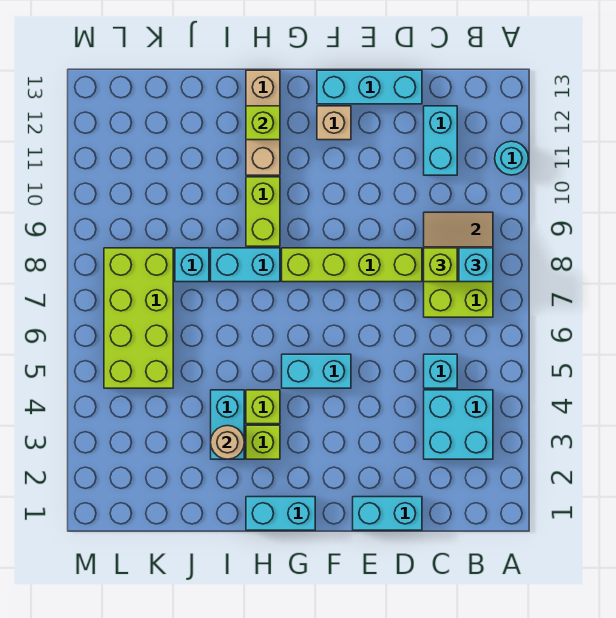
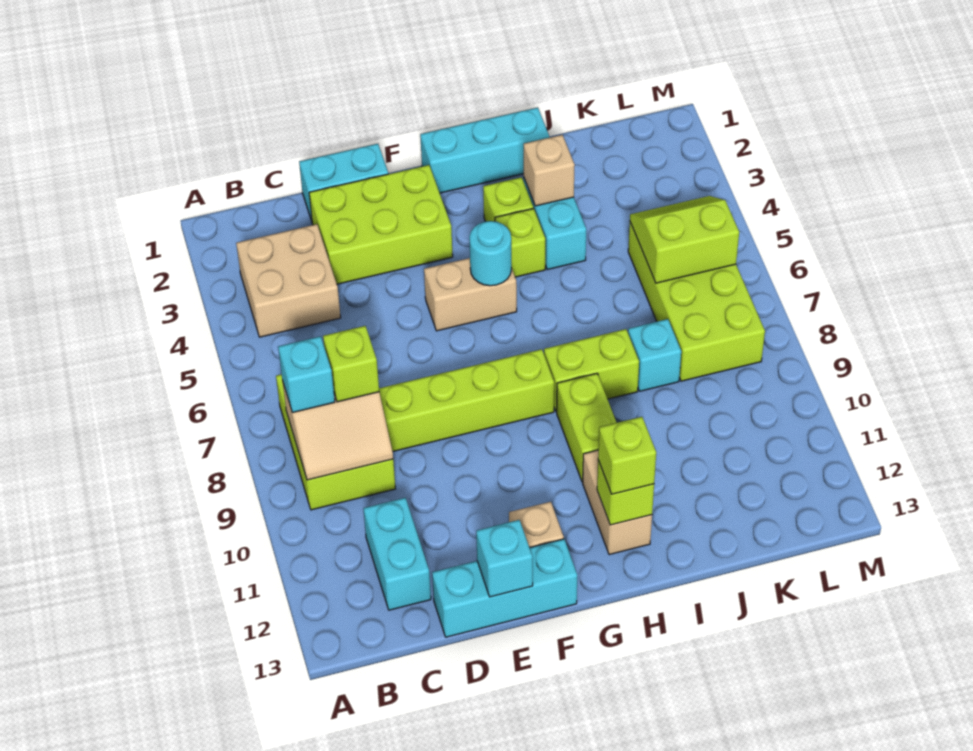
cyan round brick A11 level 1 -> cyan round brick G5 level 2
cyan brick B3:C4 level 1 -> tan brick B3:C4 level 1
cyan brick C5 level 1 -> cyan brick E13 level 2
none -> lime brick D2:F3 level 1
cyan brick F5:G5 level 1 -> tan brick F5:G5 level 1
cyan brick G1:H1 level 1 -> cyan brick G1:I1 level 1
cyan brick H8:I8 level 1 -> lime brick H8:I8 level 1
tan brick H11:H13 level 1 -> tan brick H11:H12 level 1
none -> lime brick H12 level 3
tan round brick I3 level 2 -> tan brick I3 level 2
none -> lime slope K5:L6 level 2 top 6

